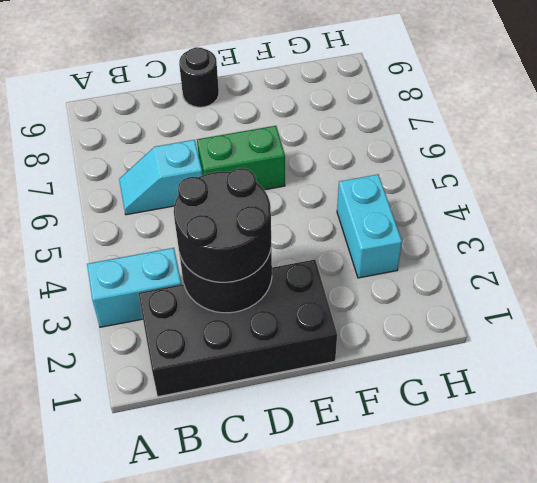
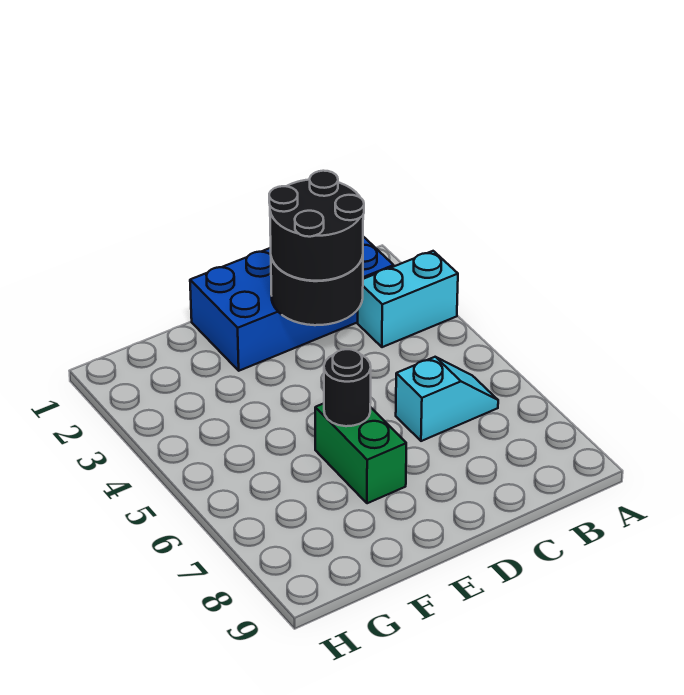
black brick B1:E2 level 1 -> blue brick B1:E2 level 1
green brick D6:E6 level 1 -> green brick E6:E7 level 1
black round brick D9 level 1 -> black round brick E6 level 2
cyan brick G3:G4 level 1 -> none

